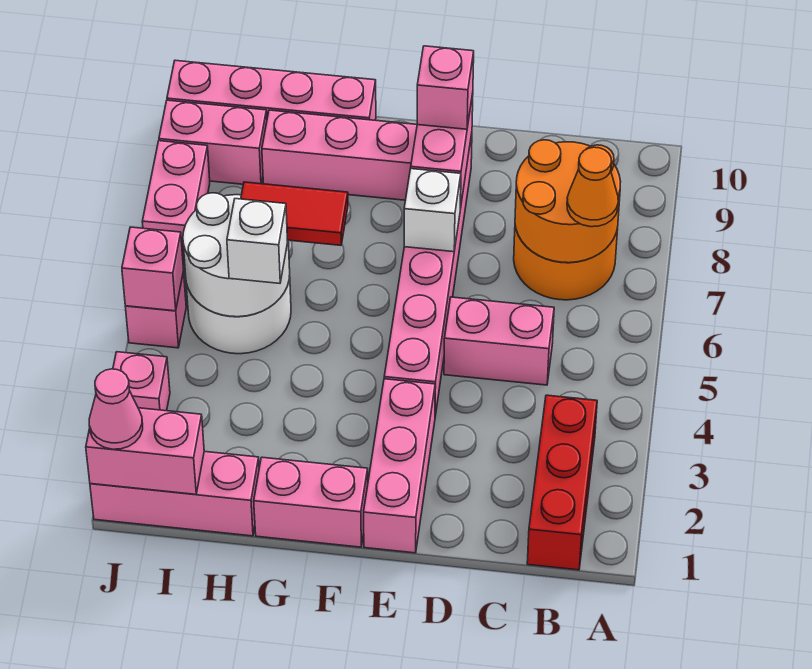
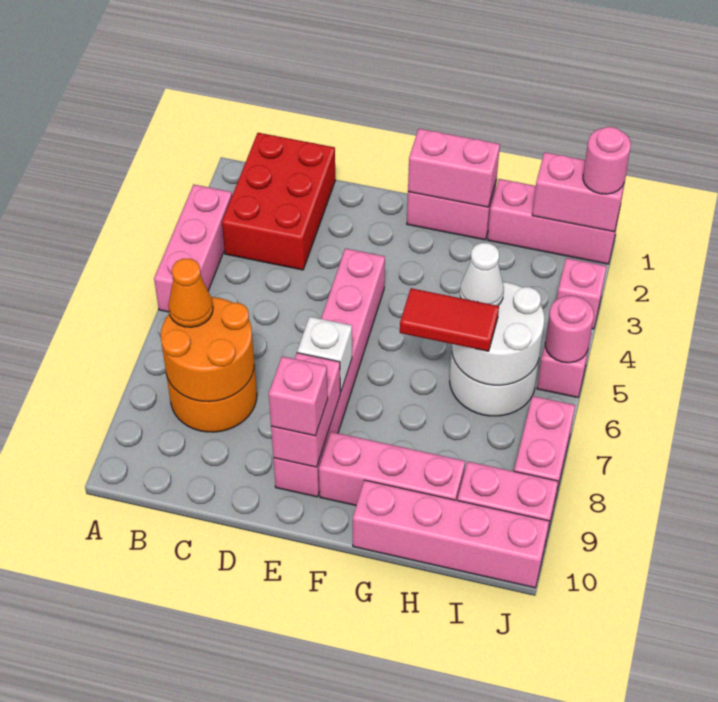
red brick B1:B3 level 1 -> red brick B1:C3 level 1
pink brick C5:D5 level 1 -> pink brick F1:G1 level 2
pink brick E1:E3 level 1 -> pink brick A3:A5 level 1
white brick H5 level 3 -> white cone H5 level 3
pink cone J1 level 3 -> pink round brick J1 level 3
pink brick J5 level 2 -> pink round brick J5 level 2

